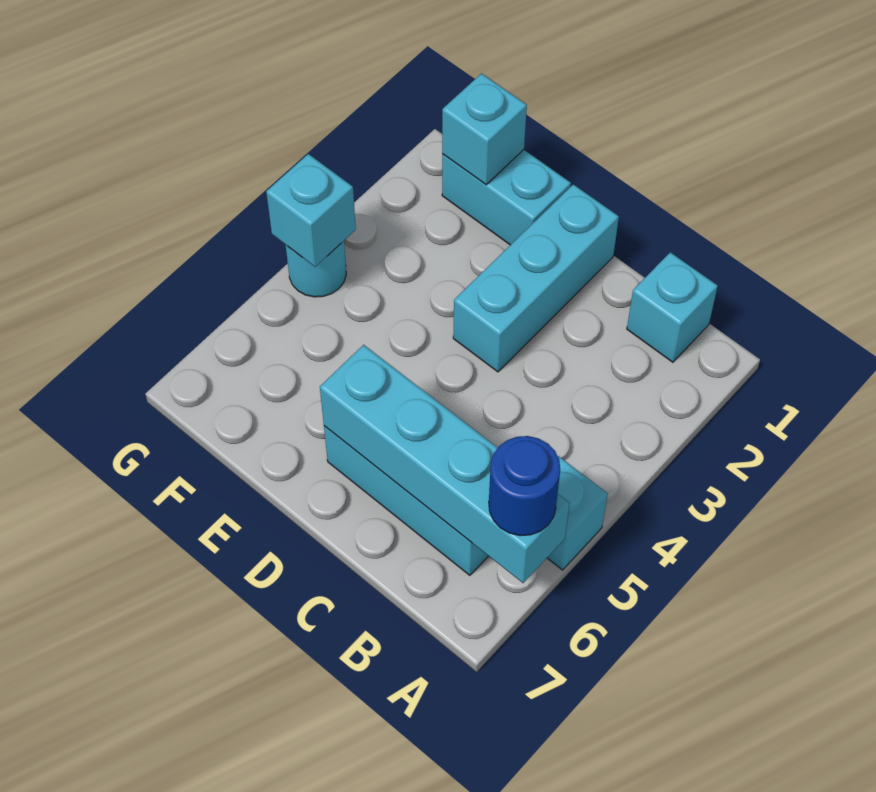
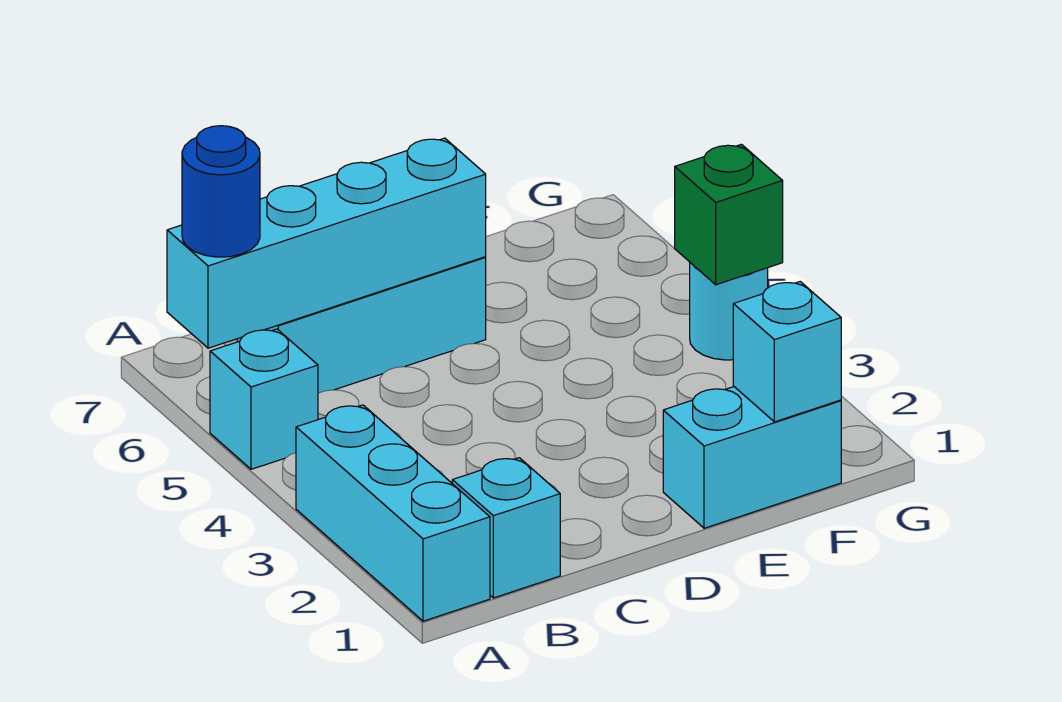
cyan brick D1:D3 level 1 -> cyan brick A1:A3 level 1
cyan brick G4 level 2 -> green brick G4 level 2

